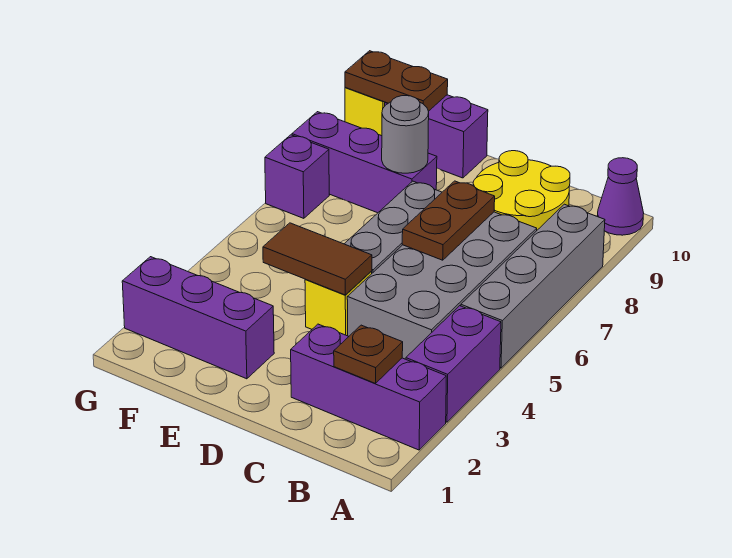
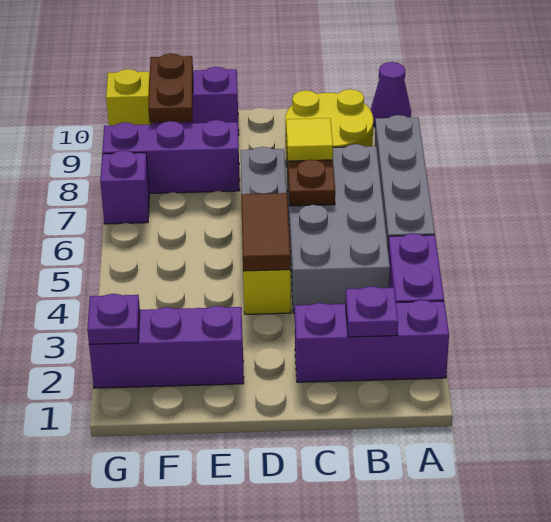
brown plate B2 level 2 -> purple plate B2 level 2
none -> yellow tile C7 level 3
brown tile D4:E4 level 2 -> brown tile D4:D5 level 2
grey round brick E8 level 2 -> none
brown plate F10:G10 level 2 -> brown plate F9:F10 level 2
none -> purple plate G2 level 2

